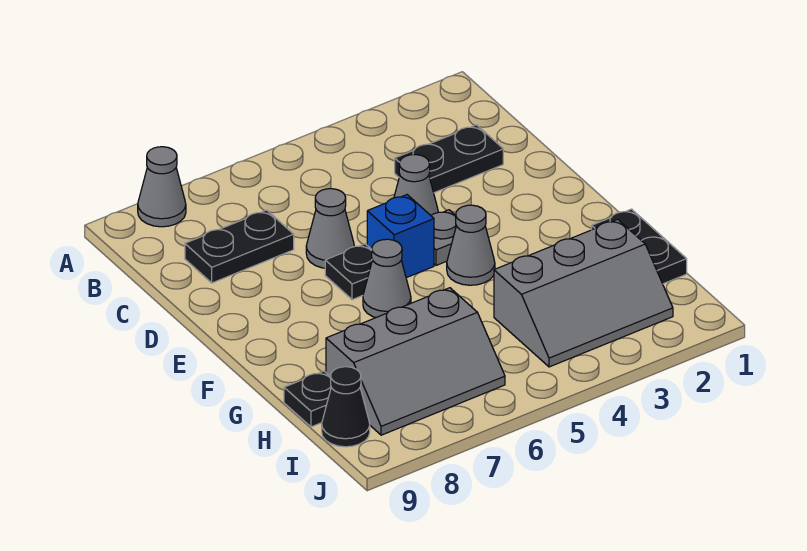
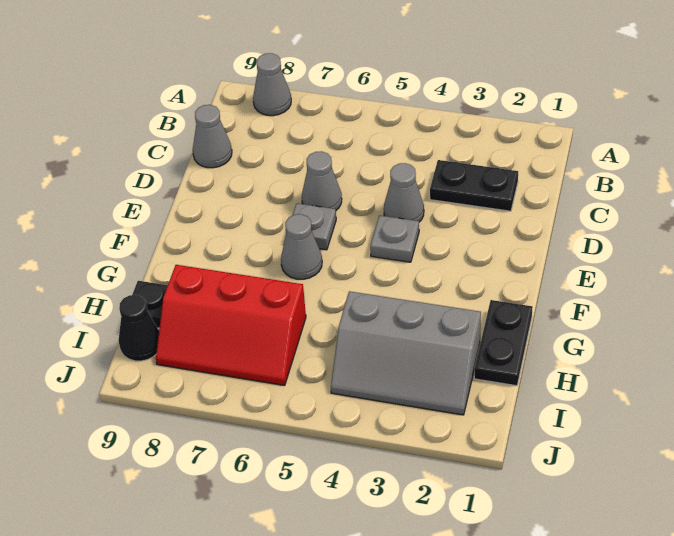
black plate C7:C8 level 1 -> none
blue brick E5 level 1 -> none
black plate E6 level 1 -> grey plate E6 level 1
grey cone F4 level 1 -> grey cone C9 level 1
grey slope H6:I8 level 1 top H -> red slope H6:I8 level 1 top H

